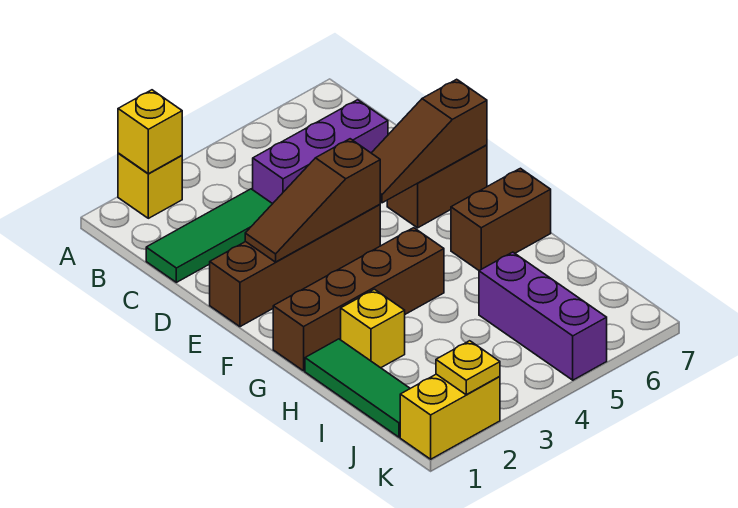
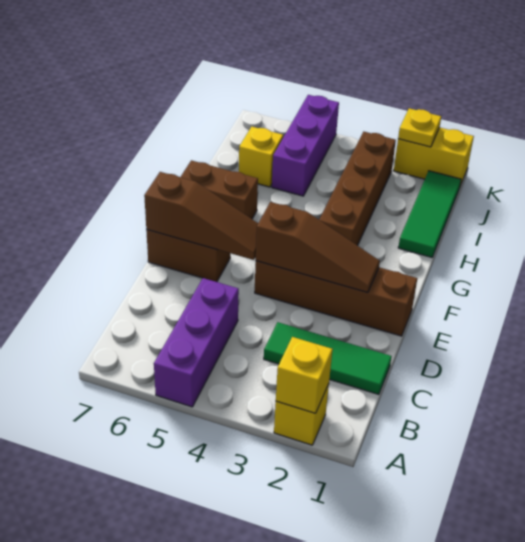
purple brick C4:C6 level 1 -> purple brick A5:C5 level 1
brown brick G1:G4 level 1 -> brown brick G3:J3 level 1
yellow brick H2 level 1 -> yellow brick I6 level 1

